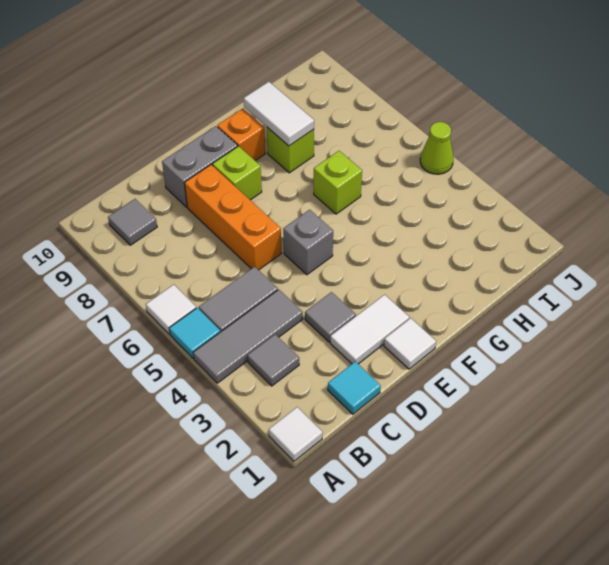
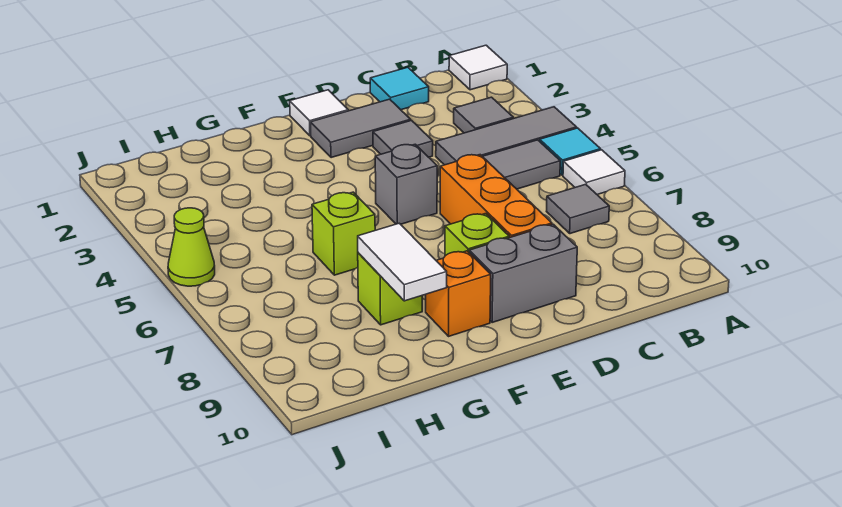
grey tile B9 level 1 -> grey tile B7 level 1
white tile D2:E2 level 1 -> grey tile D2:E2 level 1

